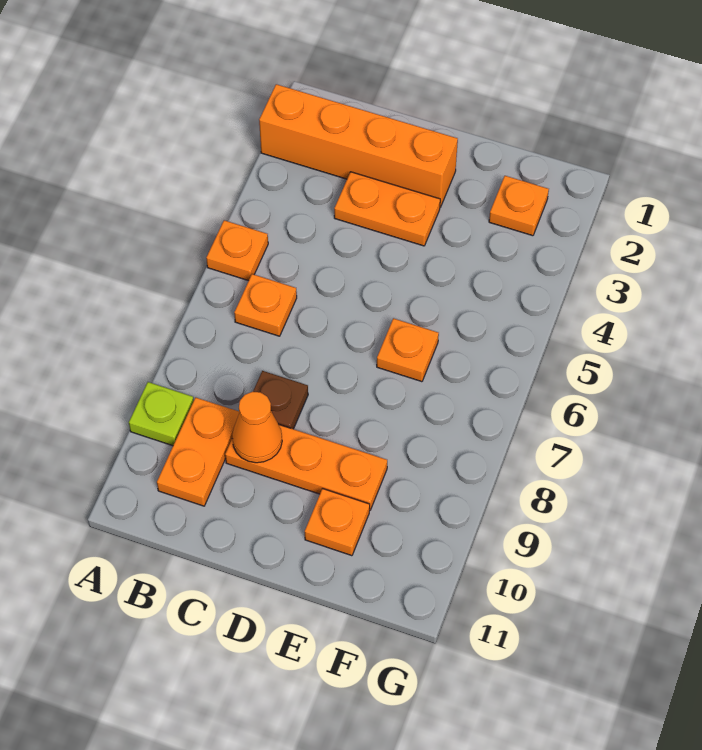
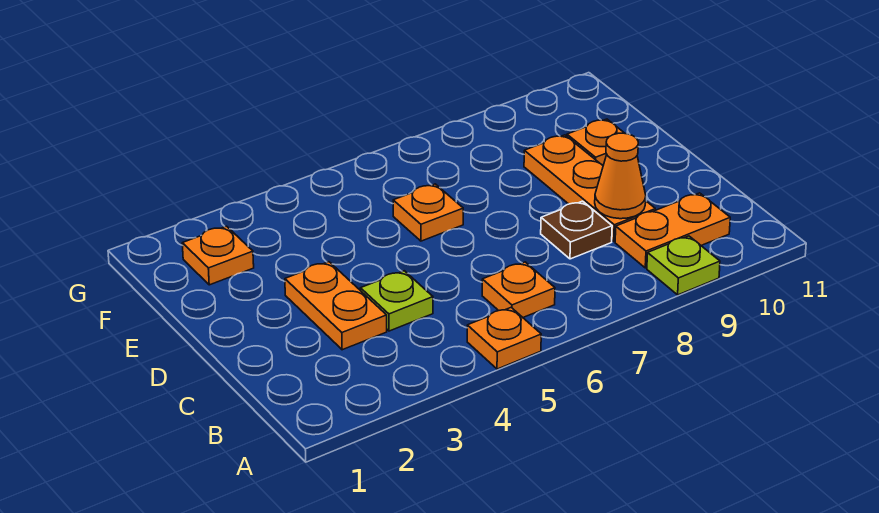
orange brick A2:D2 level 1 -> none
none -> lime plate C4 level 1

